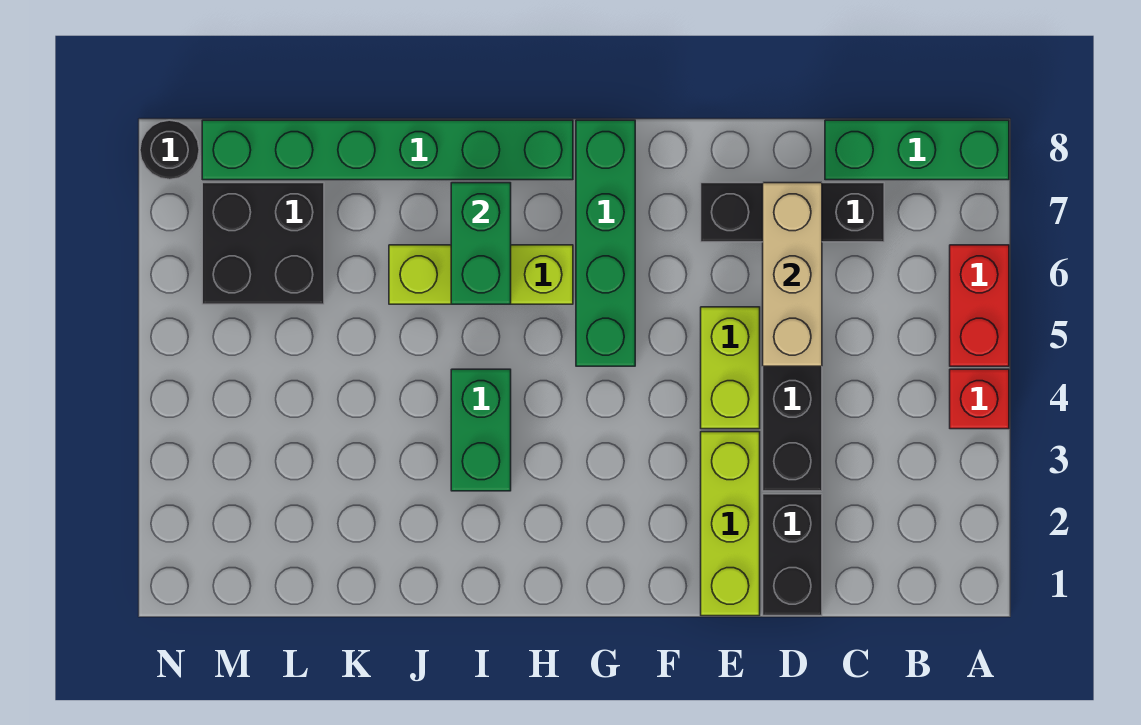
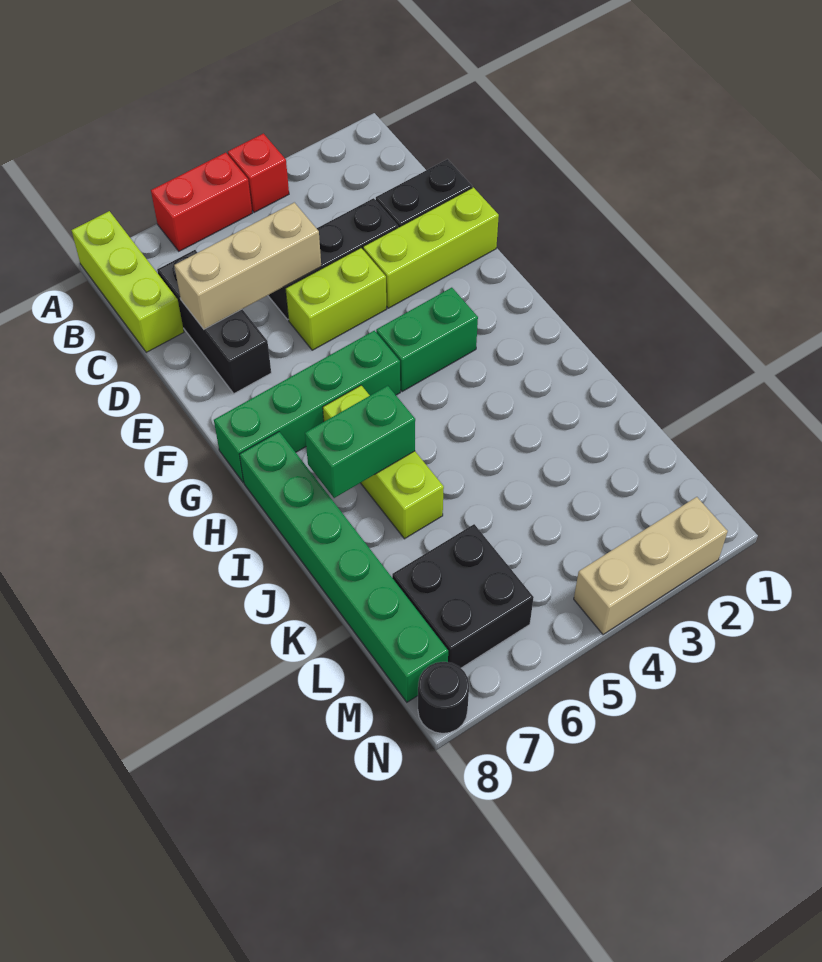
green brick A8:C8 level 1 -> lime brick A8:C8 level 1
green brick I3:I4 level 1 -> green brick G3:G4 level 1
none -> tan brick N2:N4 level 1

